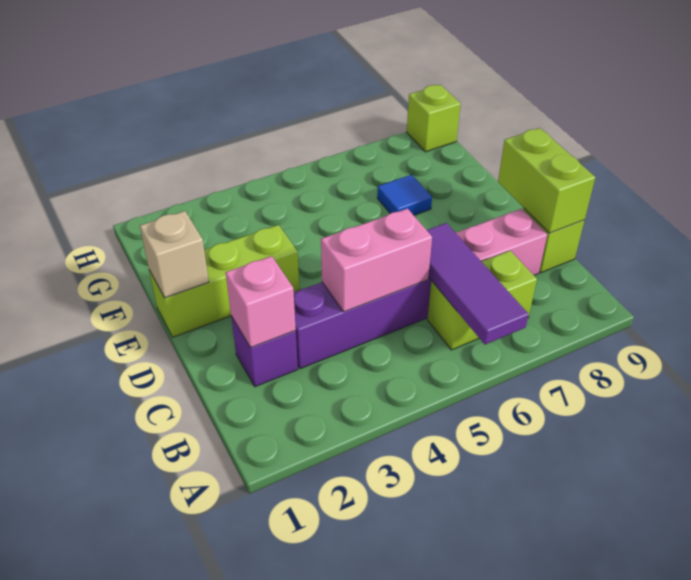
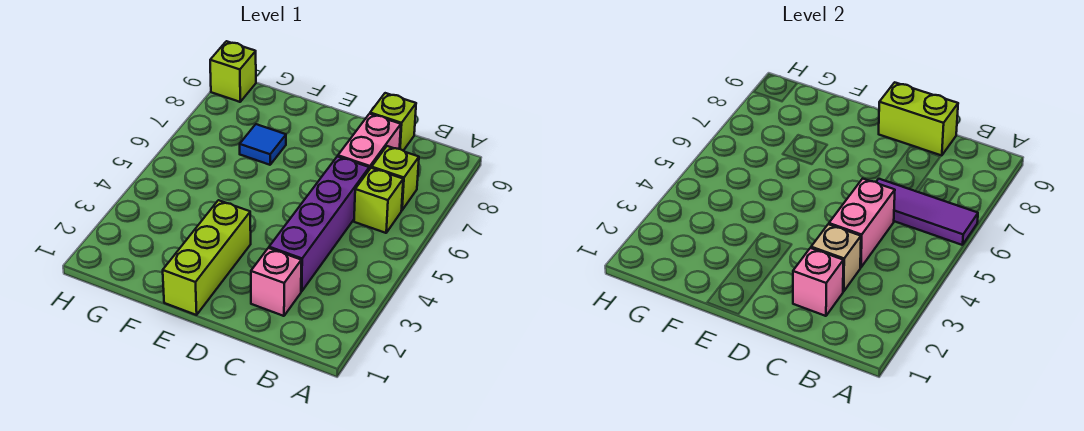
purple brick C2 level 1 -> pink brick C2 level 1
tan brick E1 level 2 -> tan brick C3 level 2

